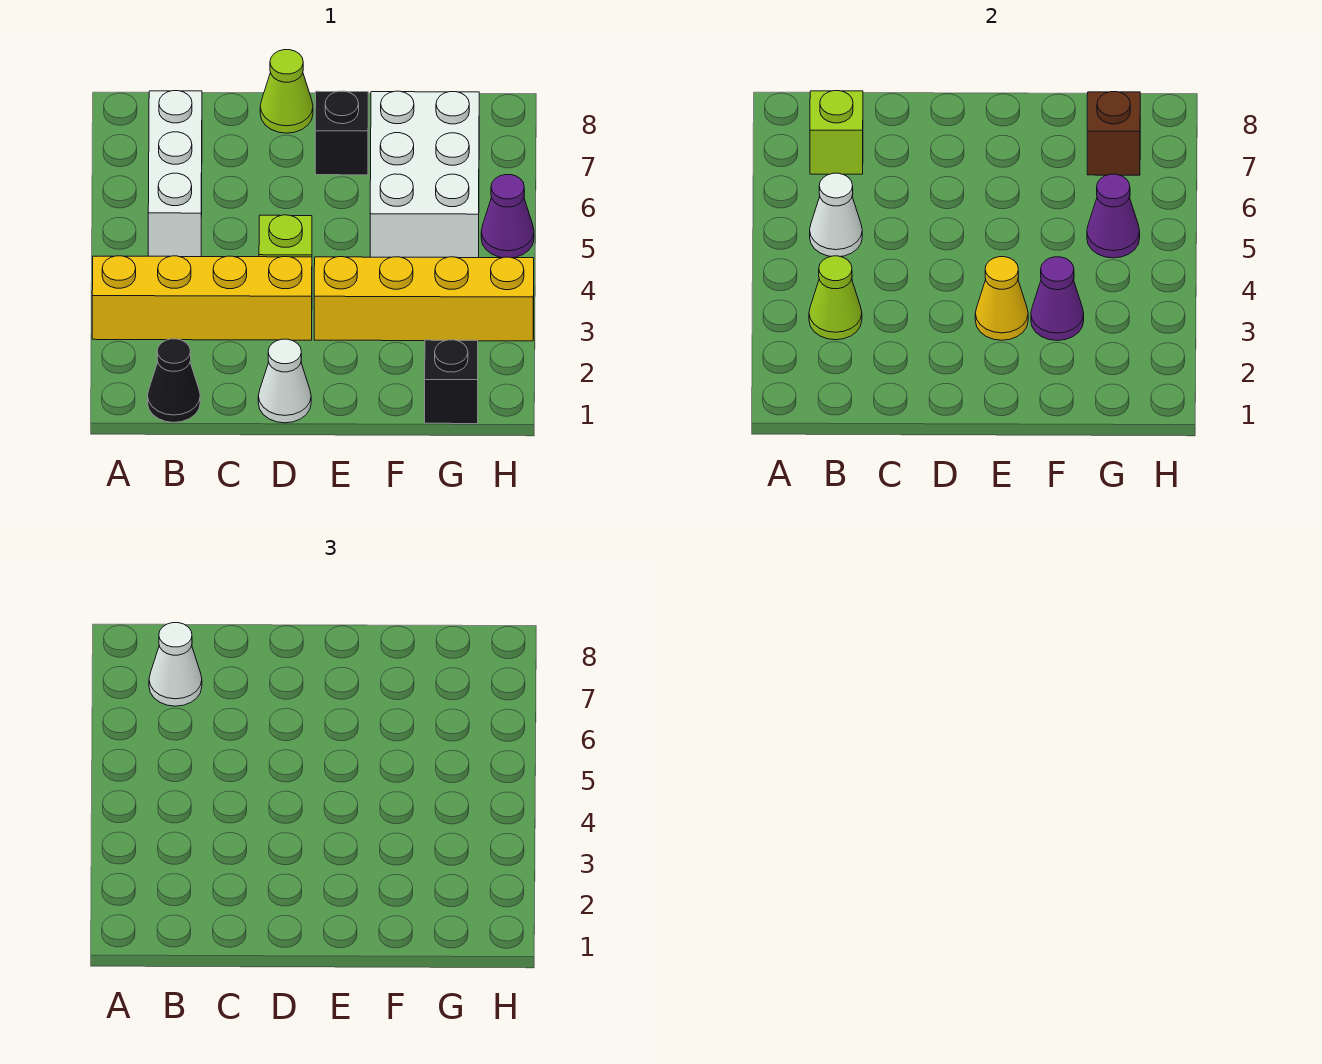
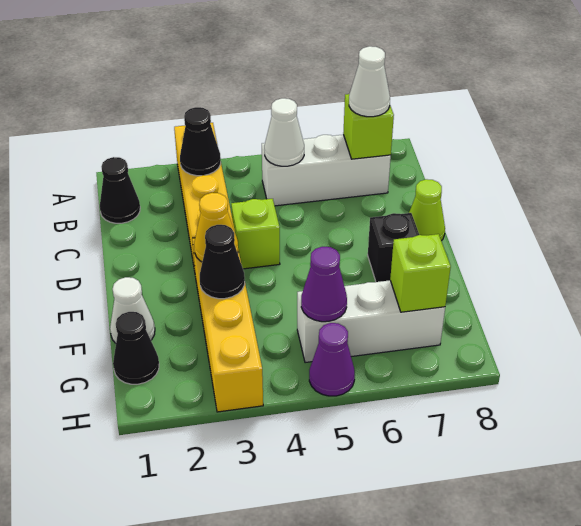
lime cone B3 level 2 -> black cone B3 level 2
white cone D1 level 1 -> white cone F1 level 1
purple cone F3 level 2 -> black cone F3 level 2
white brick F5:G7 level 1 -> white brick G5:G7 level 1
black brick G1 level 1 -> black cone G1 level 1
brown brick G7 level 2 -> lime brick G7 level 2

